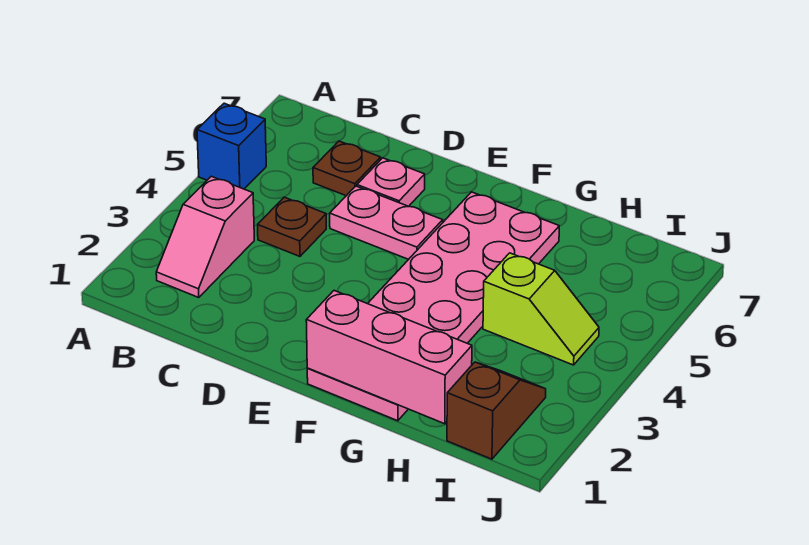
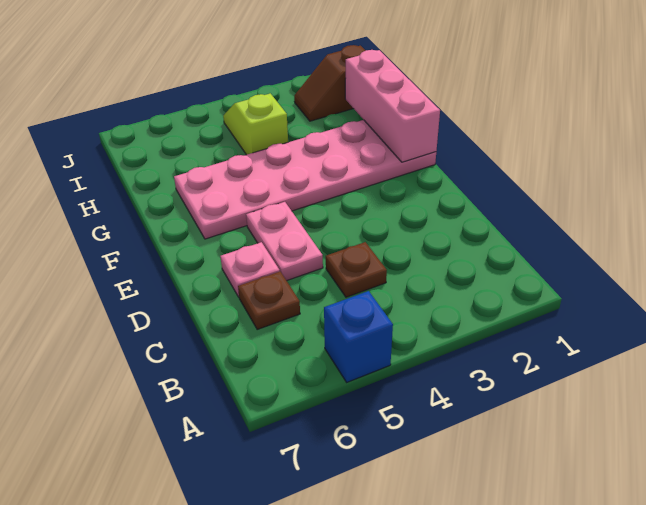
pink slope B2:B3 level 1 top 3 -> none

